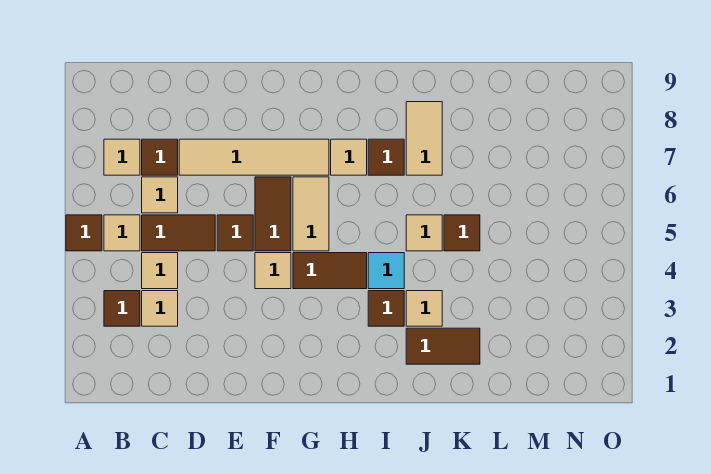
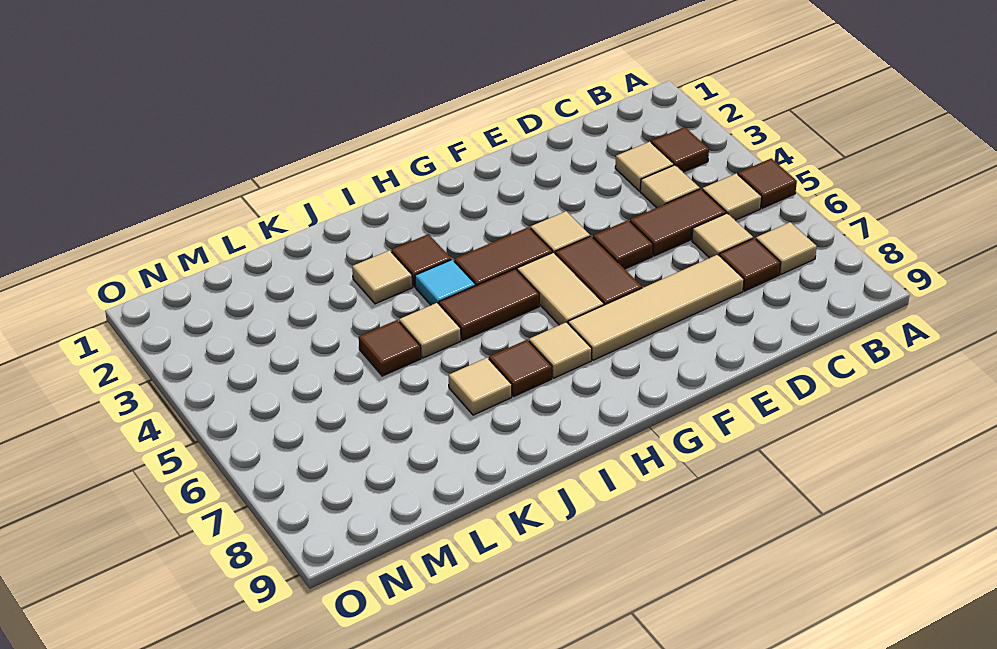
brown tile J2:K2 level 1 -> brown tile H5:I5 level 1
tan tile J7:J8 level 1 -> tan tile J7 level 1

